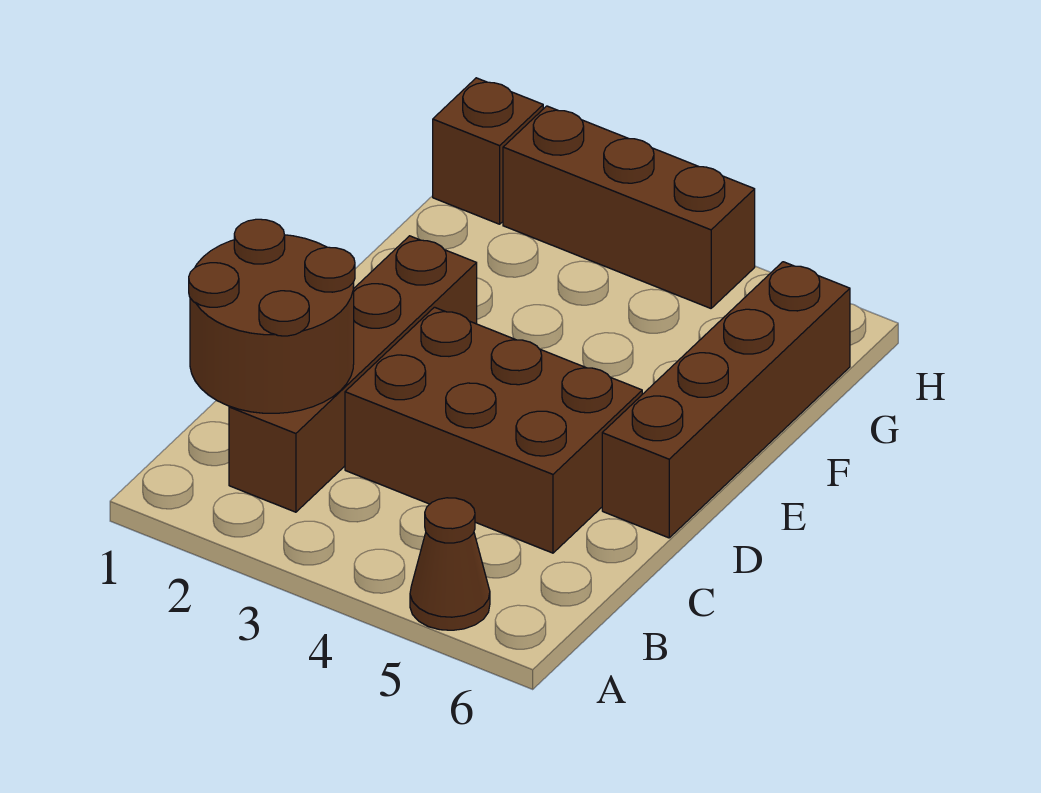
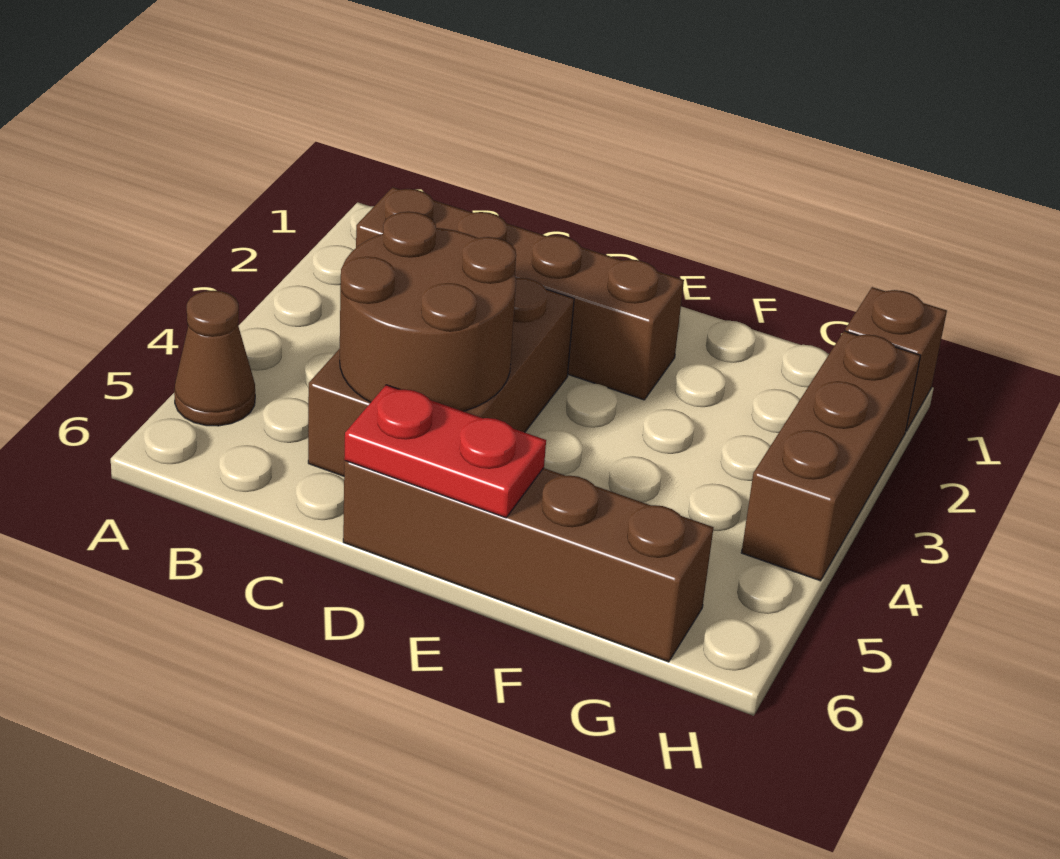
brown round brick B1:C2 level 2 -> brown round brick C4:D5 level 2
none -> red plate D6:E6 level 2

